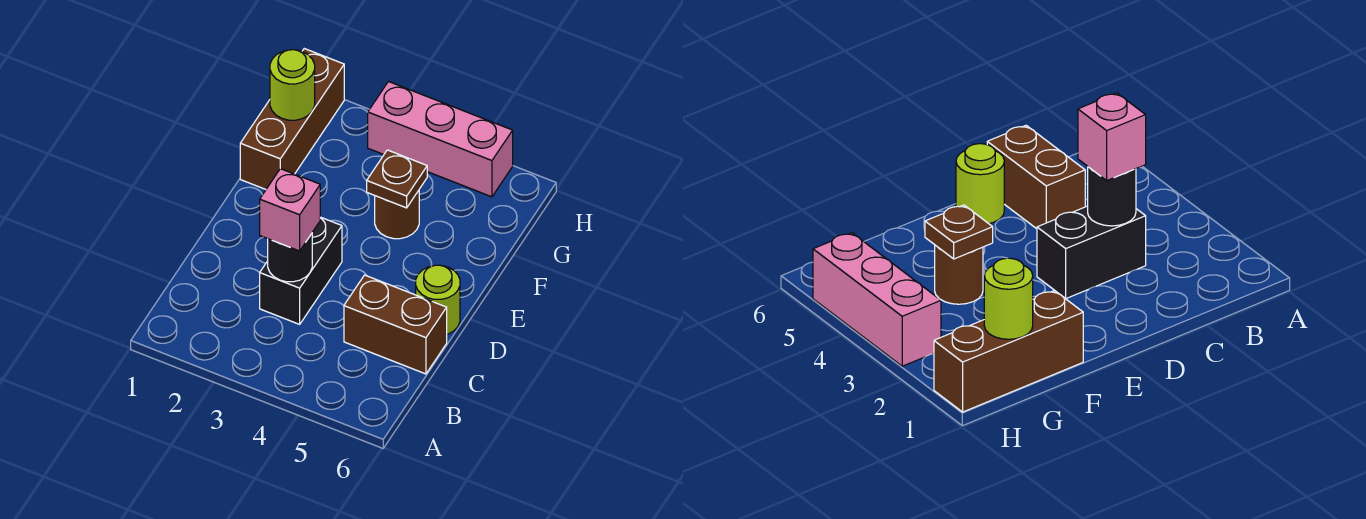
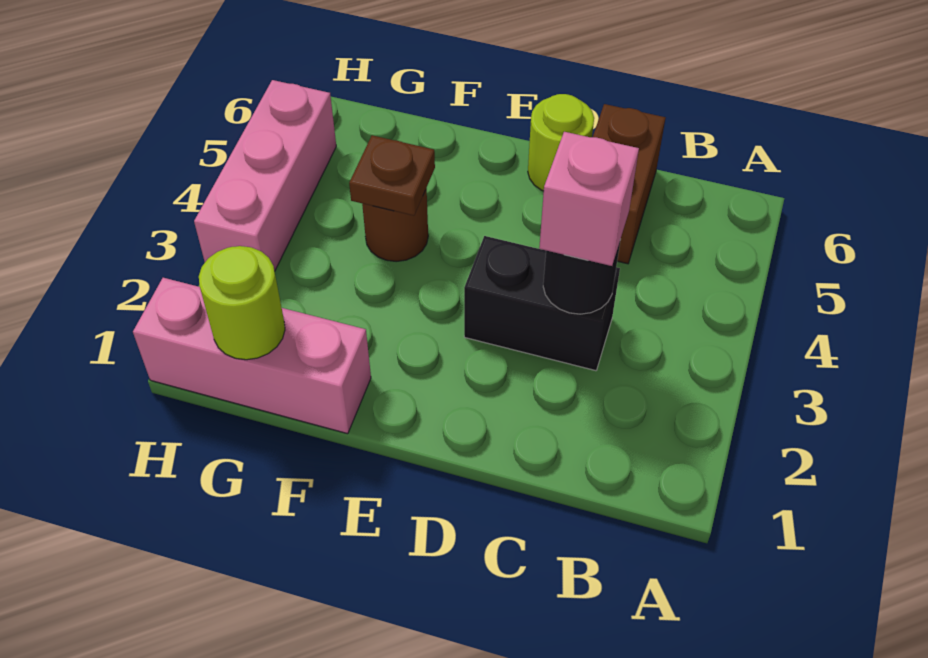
brown brick F1:H1 level 1 -> pink brick F1:H1 level 1

